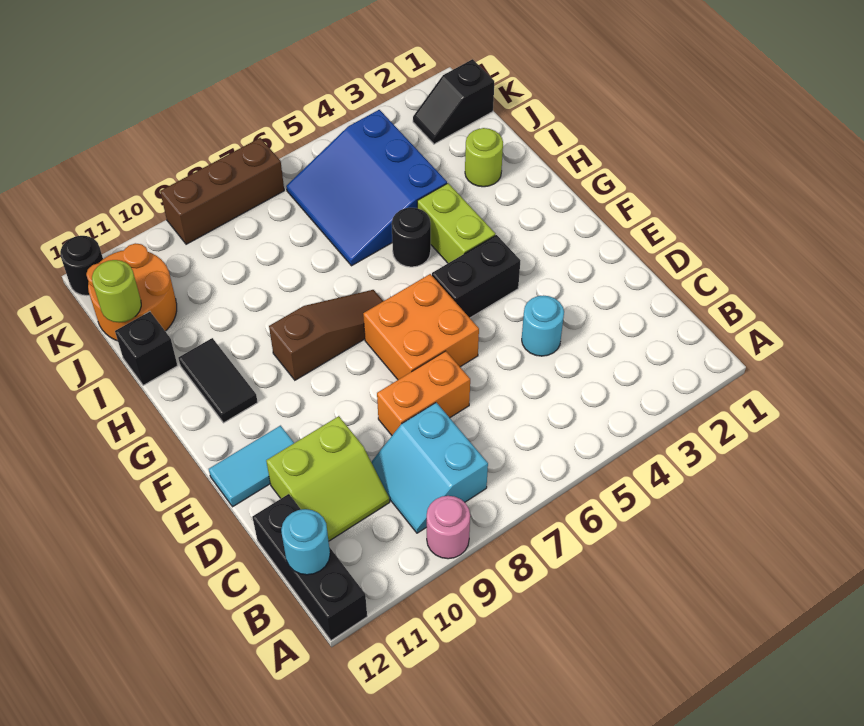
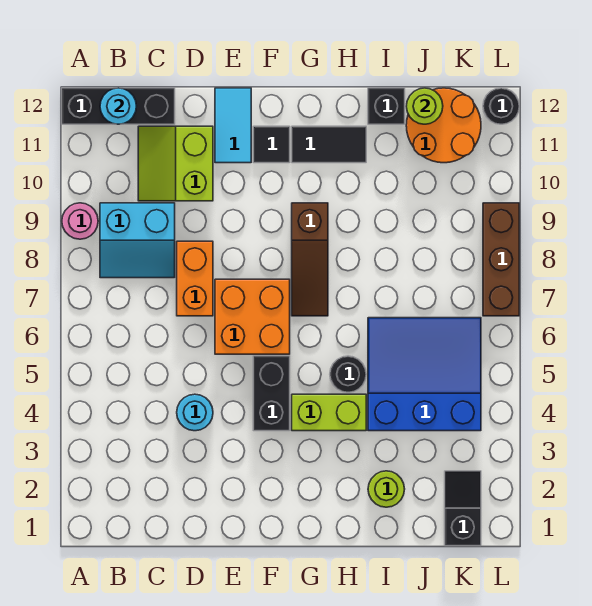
cyan slope B8:C9 level 1 top 8 -> cyan slope B8:C9 level 1 top 9
none -> black tile F11 level 1

